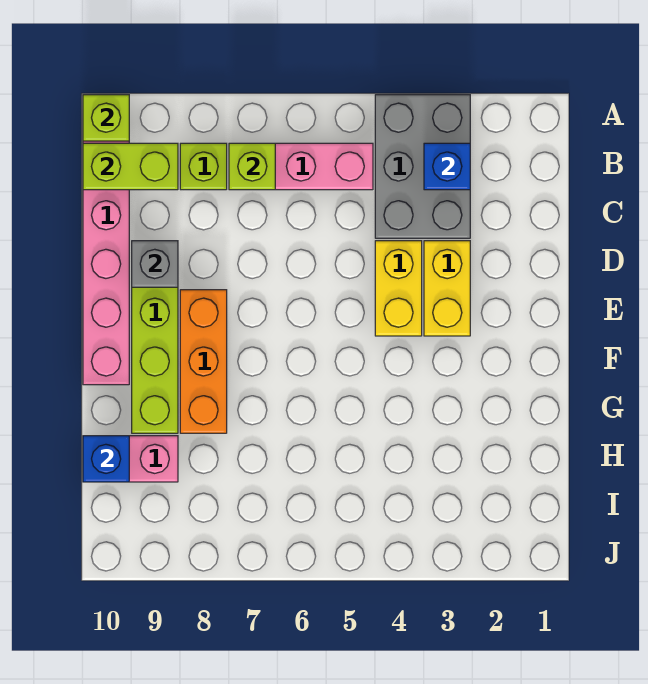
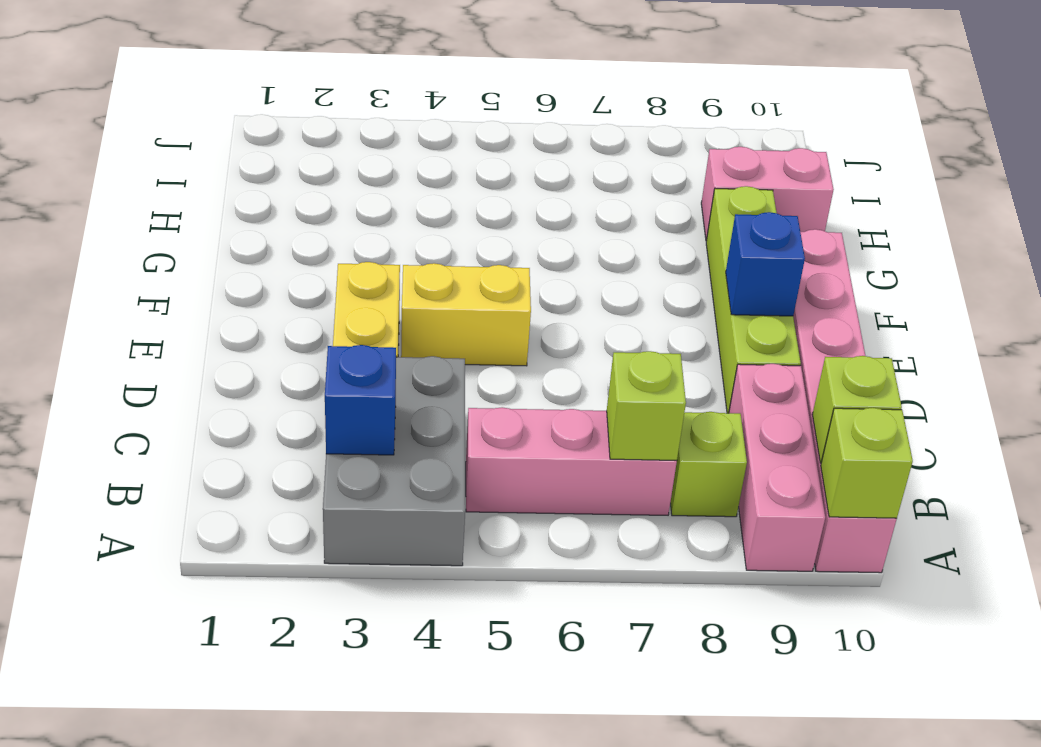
none -> pink brick A9:C9 level 1
lime brick B9:B10 level 2 -> lime brick B10 level 2
yellow brick D4:E4 level 1 -> yellow brick E4:E5 level 1
grey brick D9 level 2 -> none
orange brick E8:G8 level 1 -> none
blue brick H10 level 2 -> blue brick E9 level 2

